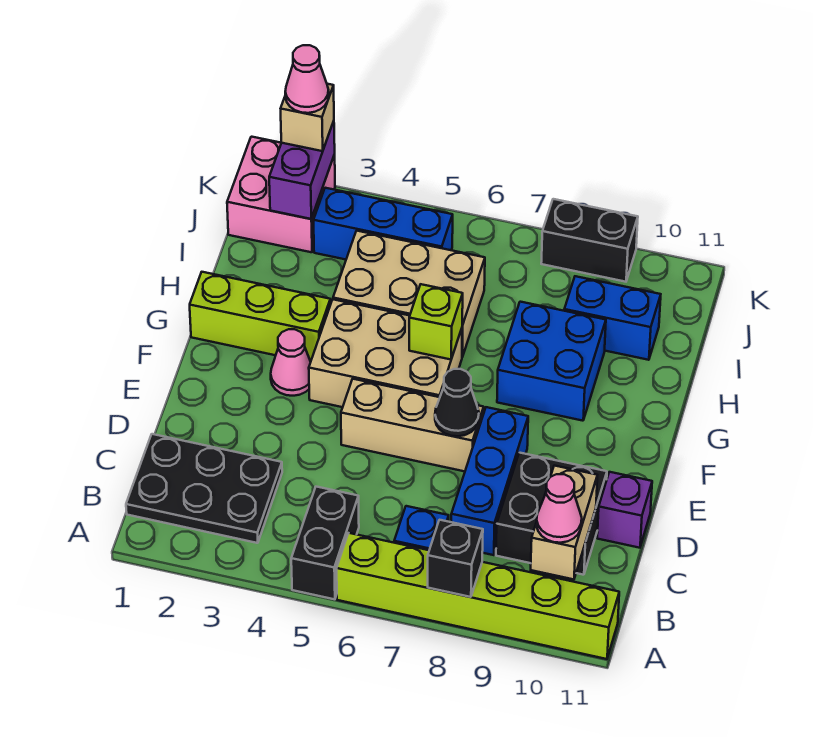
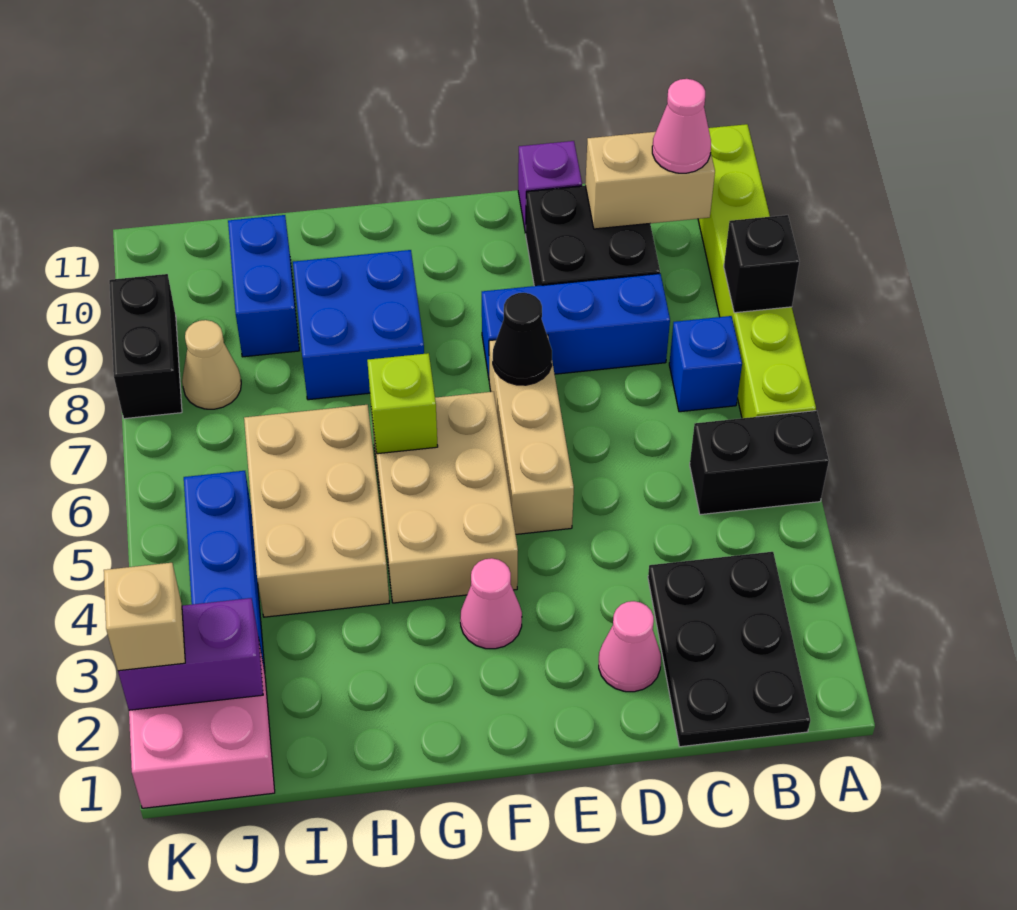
lime brick G1:G3 level 1 -> none
none -> tan cone J8 level 1
pink cone K2 level 4 -> pink cone D2 level 1

